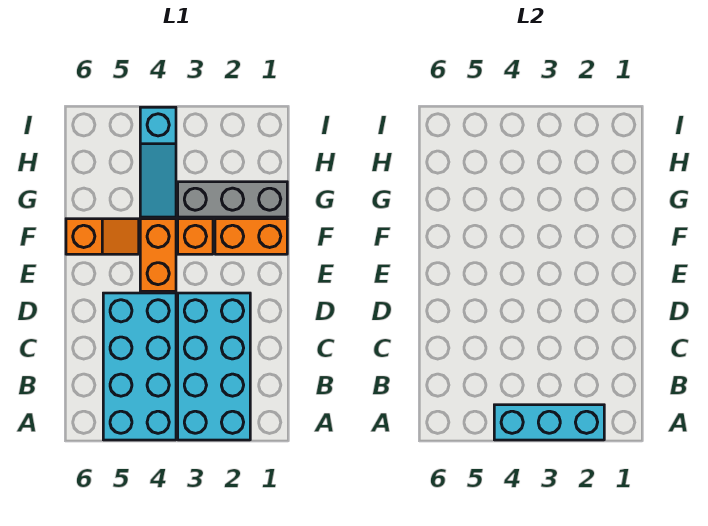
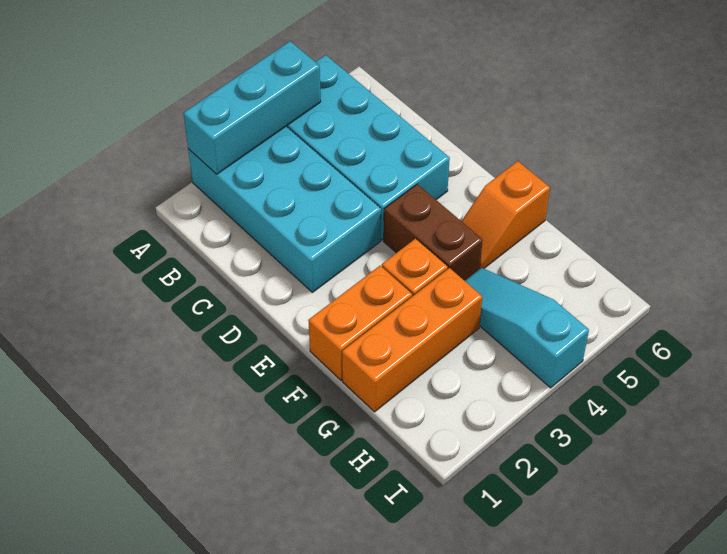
orange brick E4:F4 level 1 -> brown brick E4:F4 level 1
grey brick G1:G3 level 1 -> orange brick G1:G3 level 1

